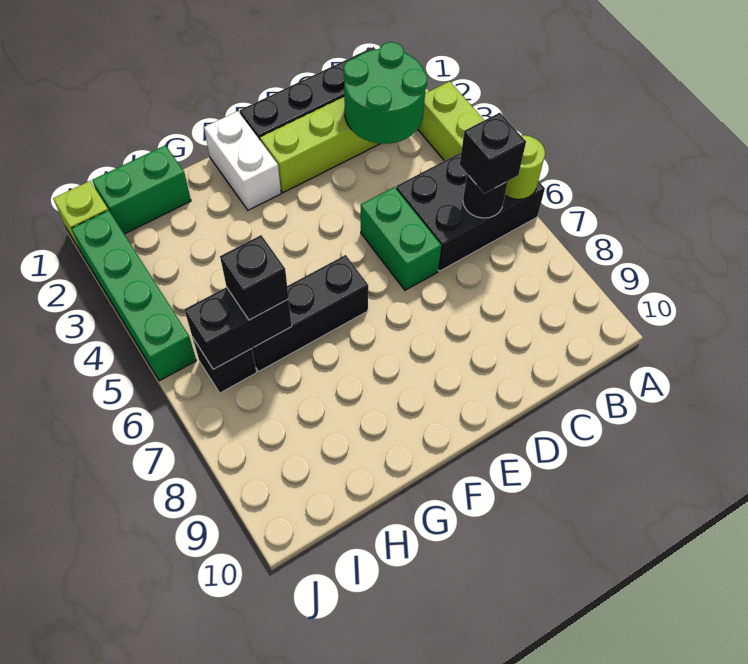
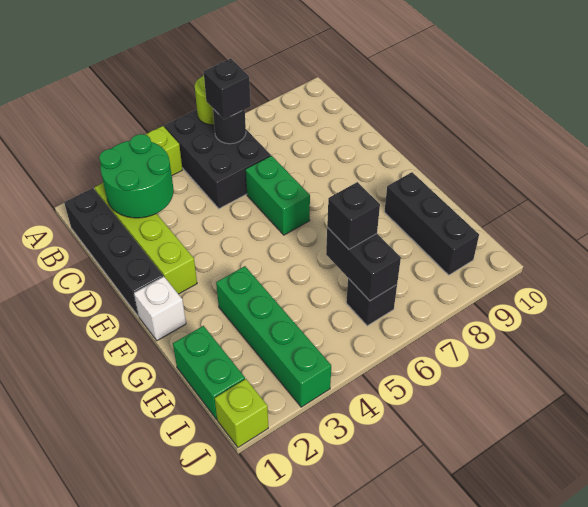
green brick D5:D6 level 1 -> green brick D6:E6 level 1
white brick F1:F2 level 1 -> white brick F1 level 1
black brick F6:H6 level 1 -> black brick G9:I9 level 1
green brick J2:J5 level 1 -> green brick G3:J3 level 1

